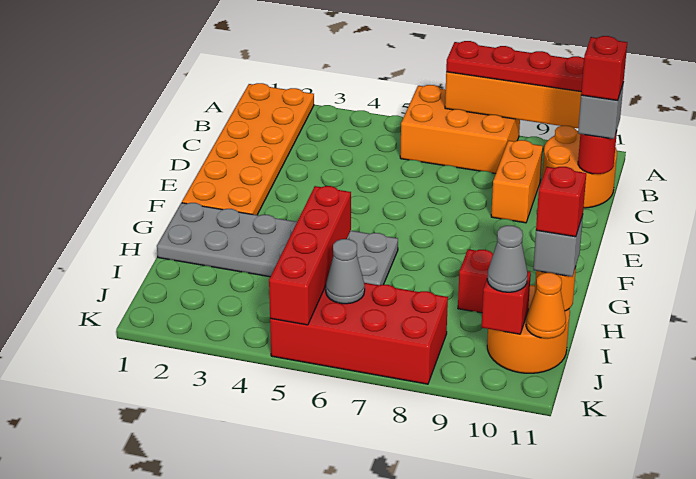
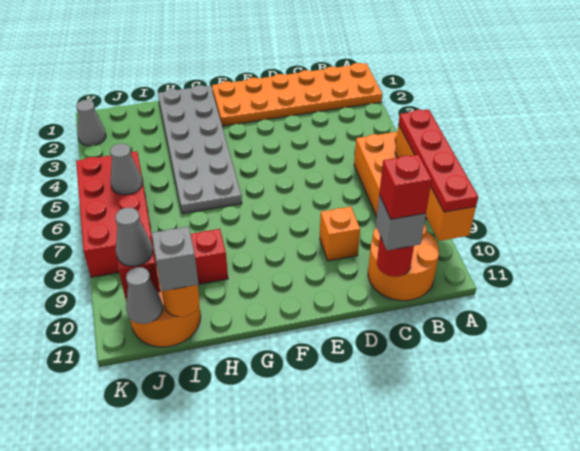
orange brick C9:D9 level 1 -> orange brick D9 level 1
red brick H5:K5 level 2 -> none
red brick I11 level 4 -> none
orange cone J11 level 2 -> grey cone J11 level 2
none -> grey cone K2 level 1

